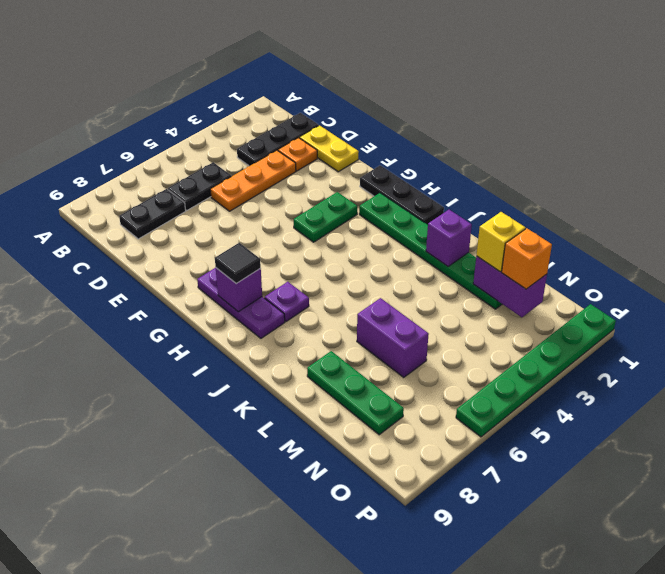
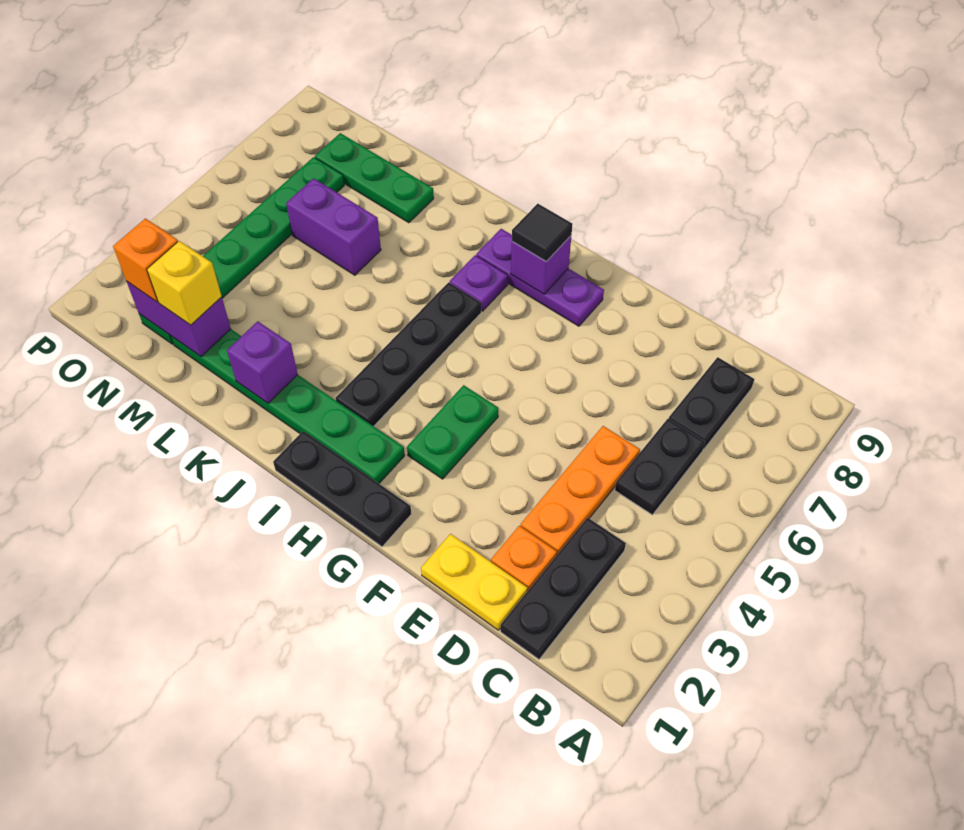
none -> black plate I3:I6 level 1
green plate P1:P6 level 1 -> green plate N2:N7 level 1

